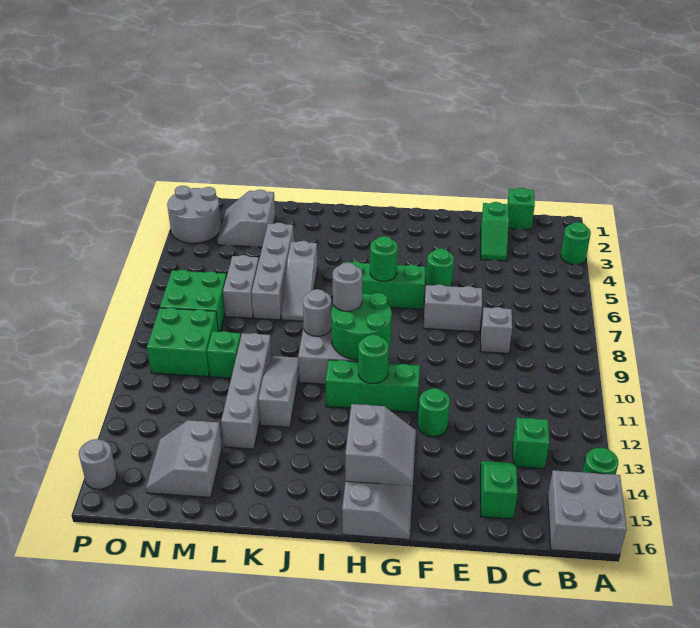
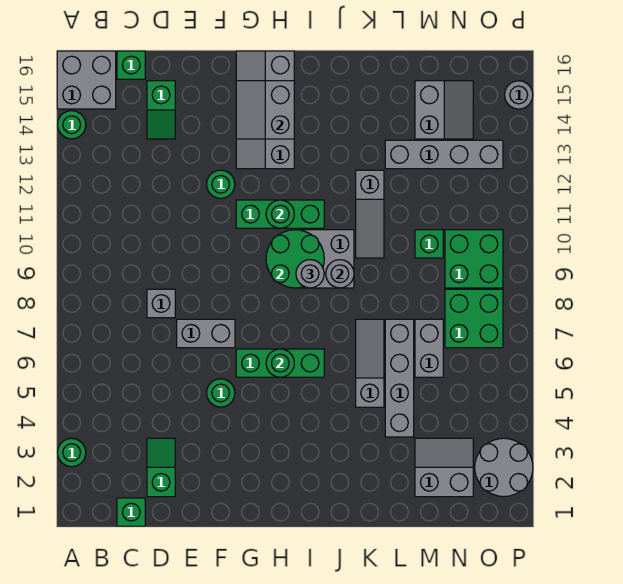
green brick C13 level 1 -> green brick C16 level 1
grey brick L10:L13 level 1 -> grey brick L13:O13 level 1
grey slope M2:N3 level 1 top M -> grey slope M2:N3 level 1 top 2

